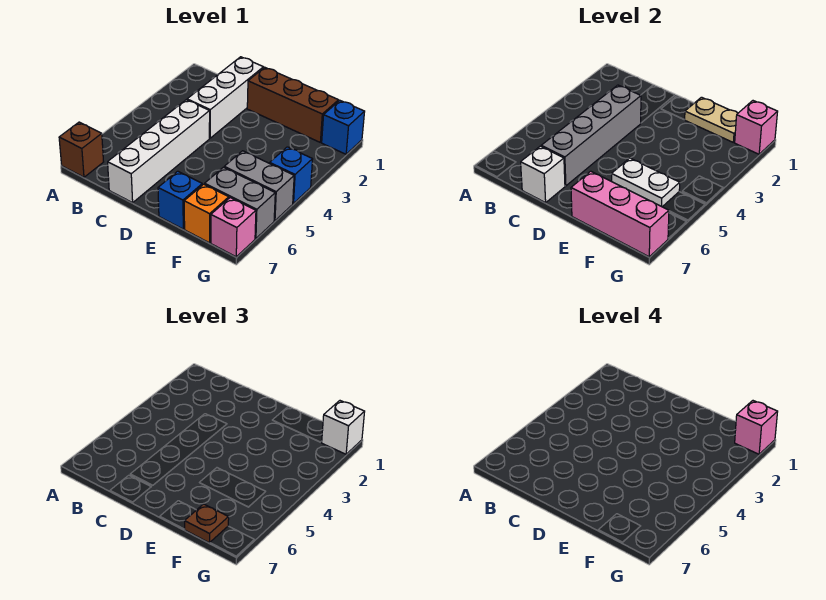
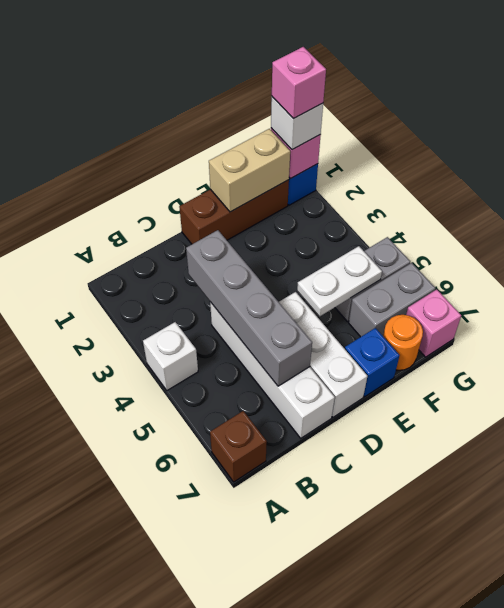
white brick C1:C3 level 1 -> white brick D5:D7 level 1
white brick C7 level 2 -> white brick A4 level 1
tan plate E1:F1 level 2 -> tan brick E1:F1 level 2
pink brick E7:G7 level 2 -> none
orange brick F7 level 1 -> orange round brick F7 level 1
brown plate F7 level 3 -> none
blue brick G4 level 1 -> none

